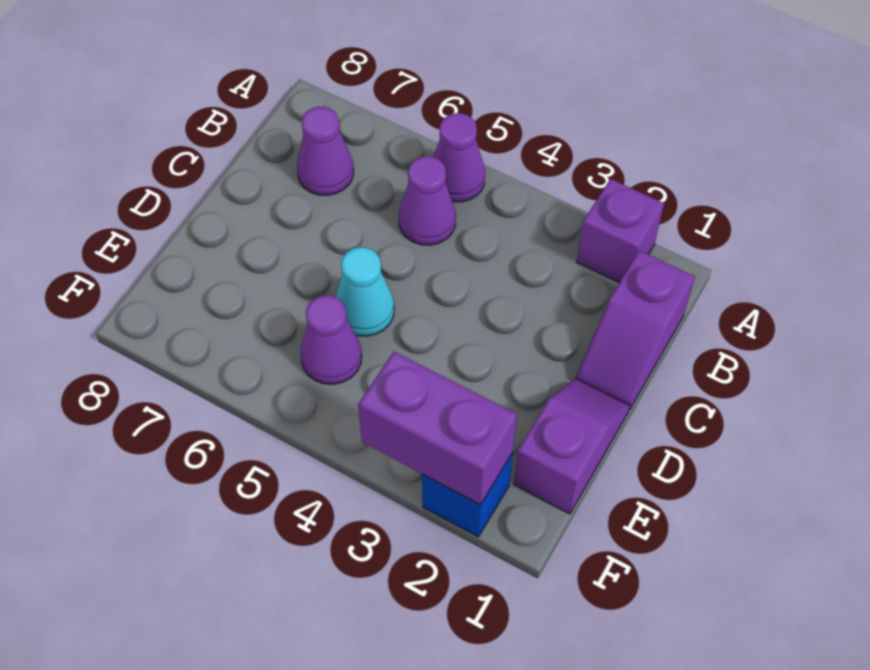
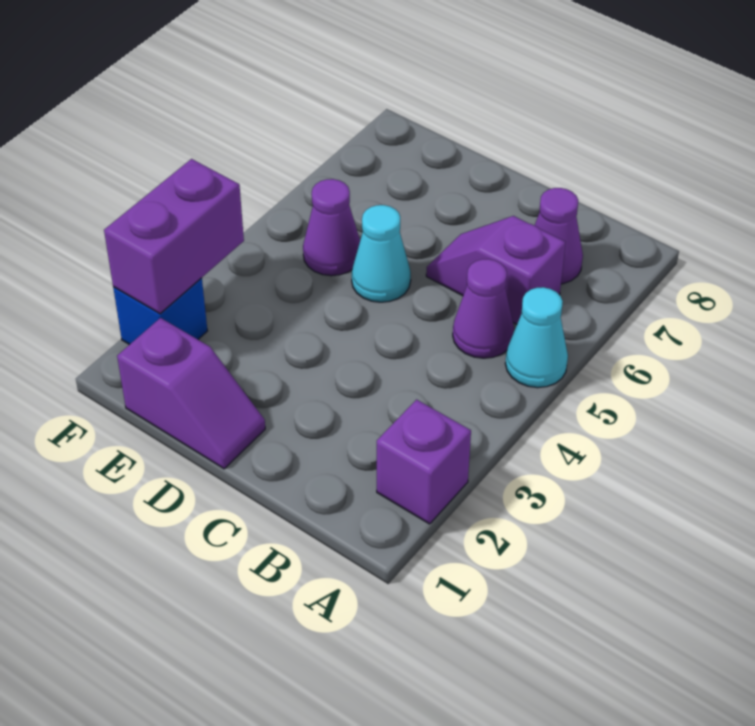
purple cone A5 level 1 -> cyan cone A5 level 1
purple slope B1:C1 level 1 top B -> purple slope B6:C6 level 1 top B

